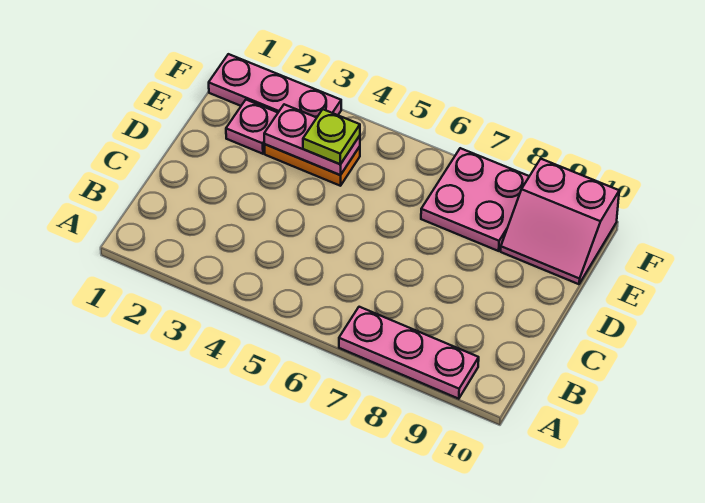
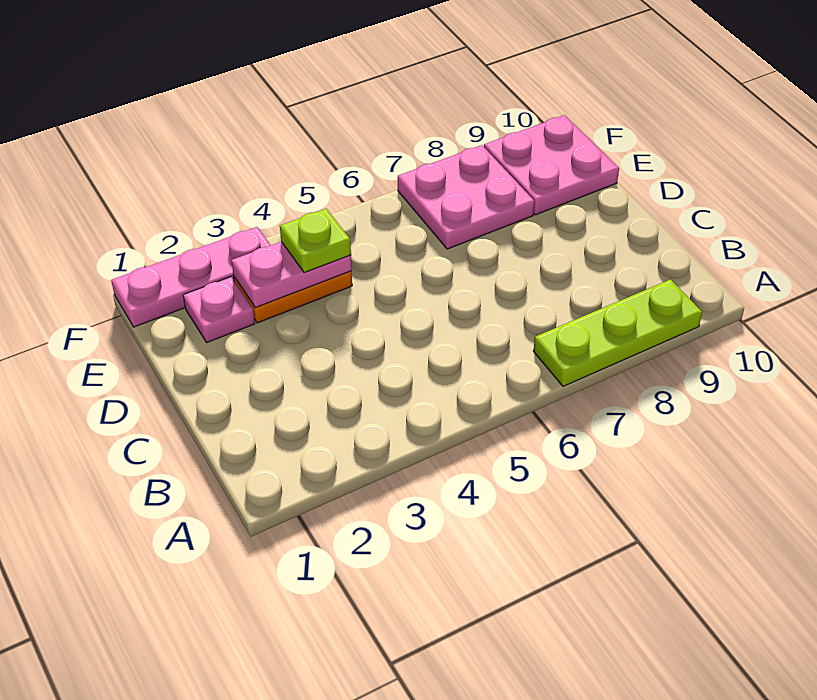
pink plate A7:A9 level 1 -> lime plate A7:A9 level 1
pink slope E9:F10 level 1 top F -> pink plate E9:F10 level 1

